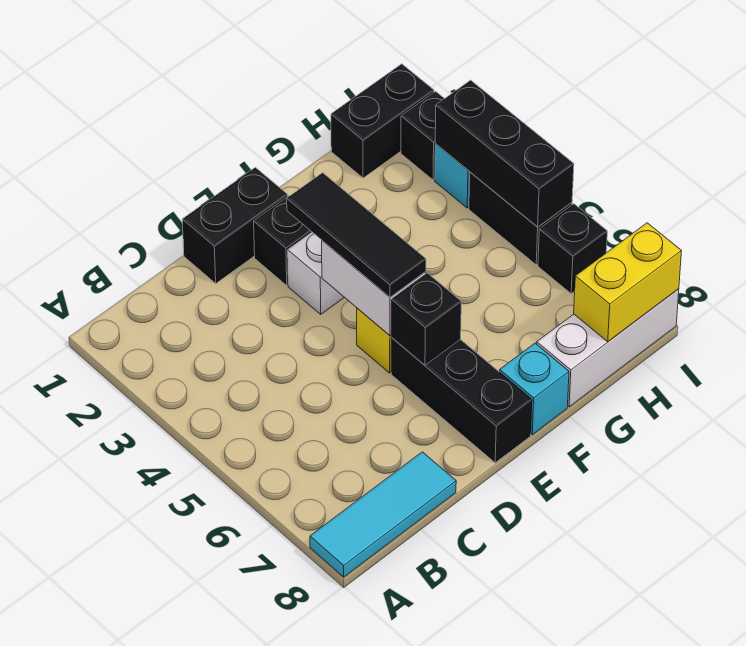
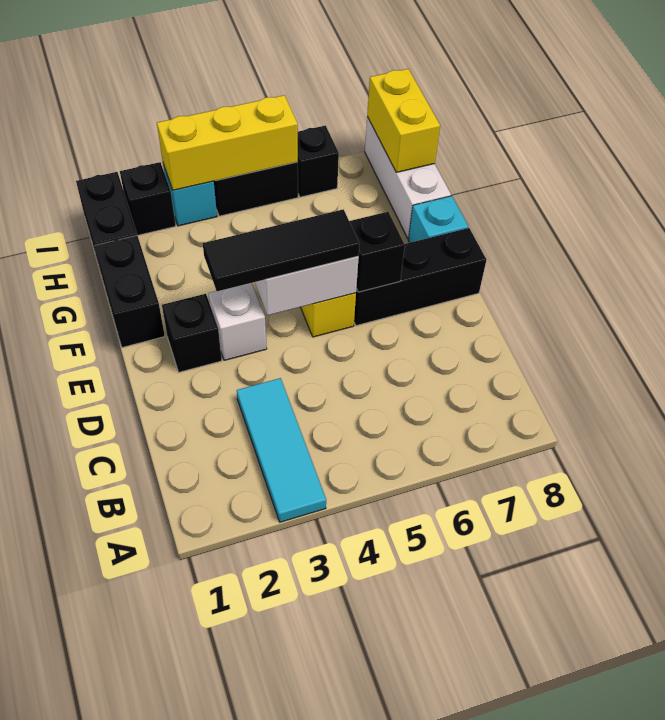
cyan tile A8:C8 level 1 -> cyan tile A3:C3 level 1
black brick D1:E1 level 1 -> black brick F1:G1 level 1
black brick I3:I5 level 2 -> yellow brick I3:I5 level 2

